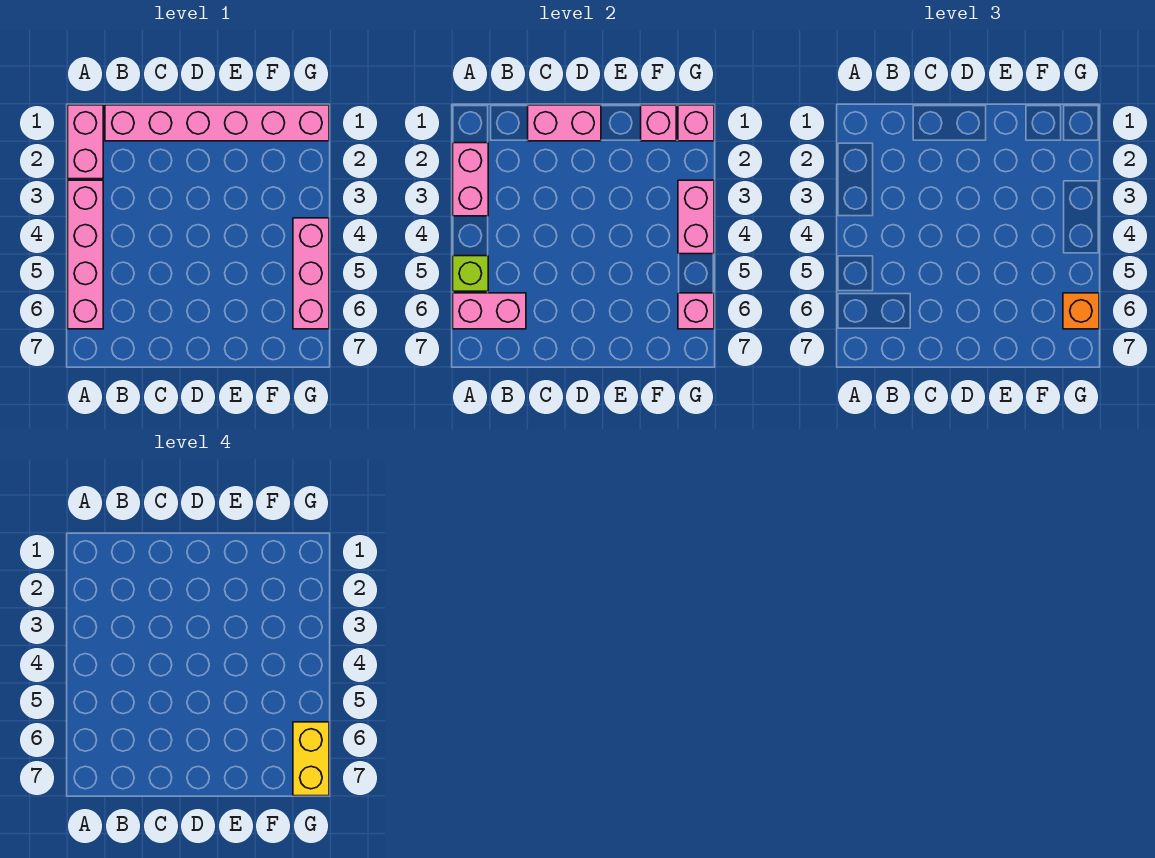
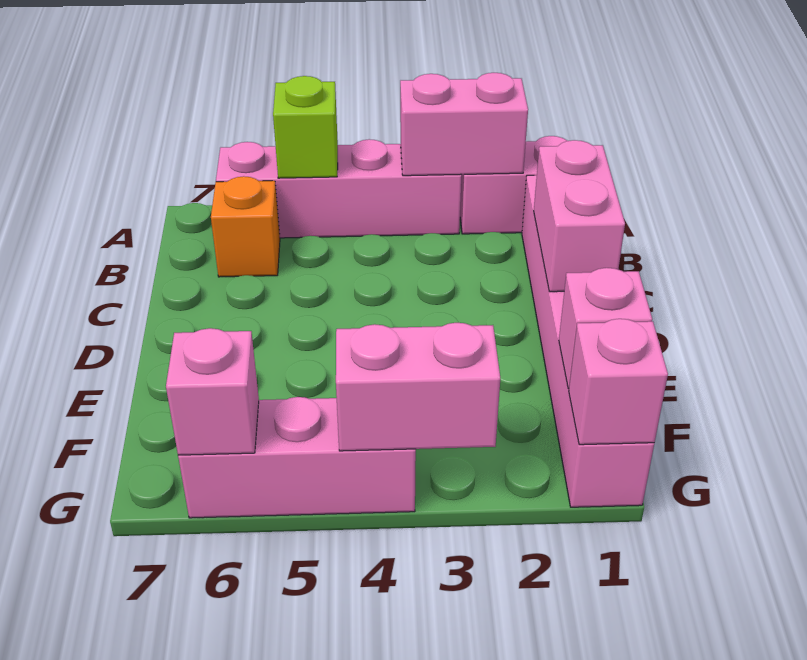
pink brick A6:B6 level 2 -> none
orange brick G6 level 3 -> orange brick B6 level 1
yellow brick G6:G7 level 4 -> none

